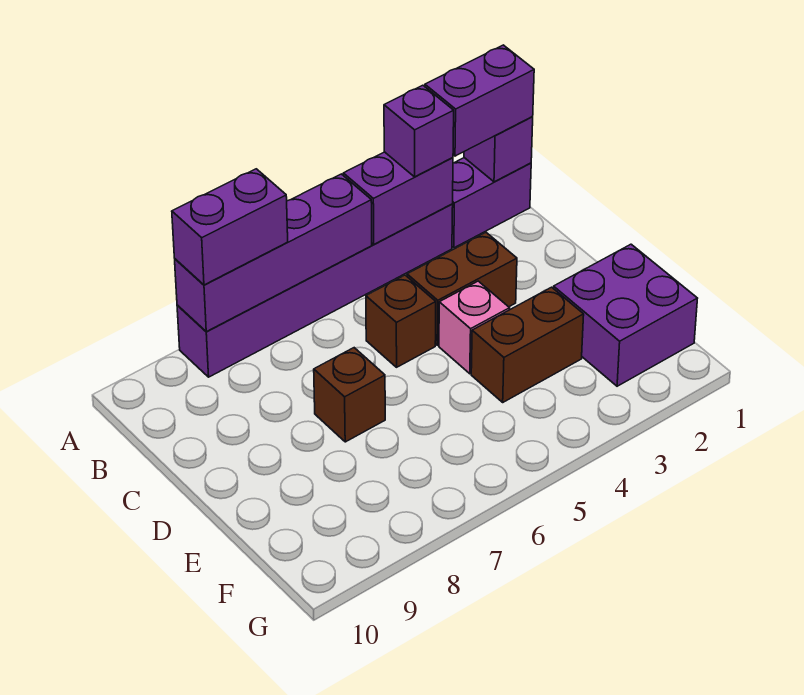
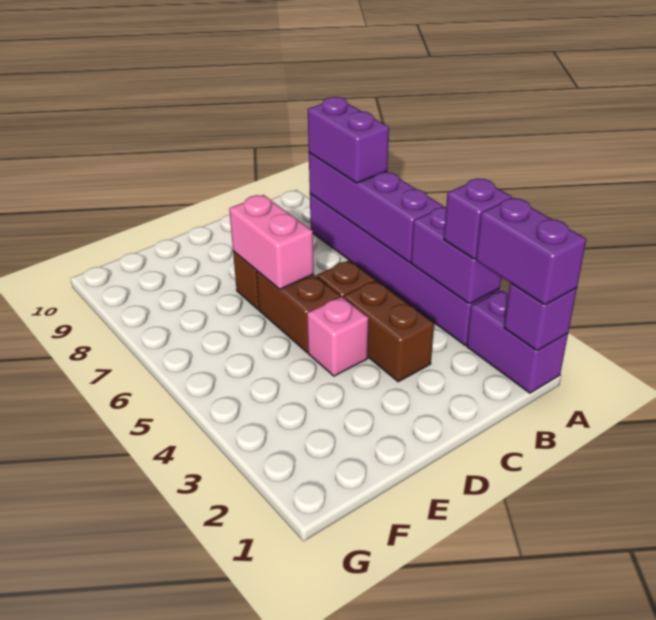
none -> pink brick D6:D7 level 2
purple brick E1:F2 level 1 -> none
brown brick E3:E4 level 1 -> brown brick D5:D6 level 1

